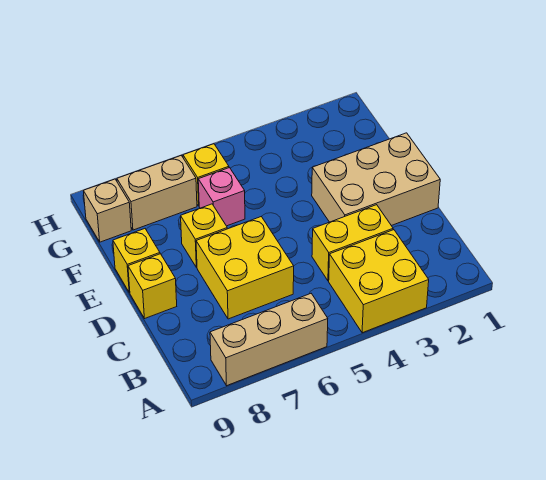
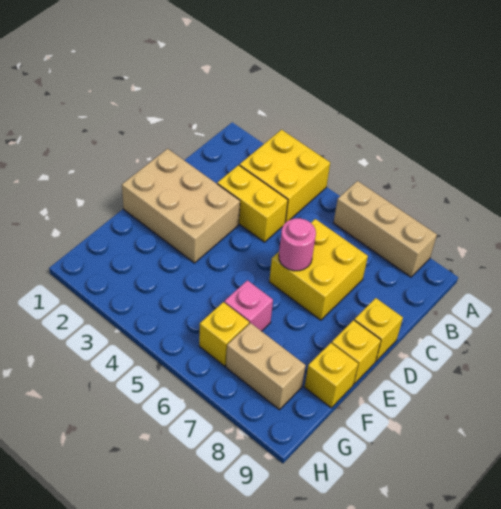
none -> pink round brick D6 level 2
yellow brick E7 level 1 -> yellow brick F9 level 1
tan brick G9 level 1 -> none

